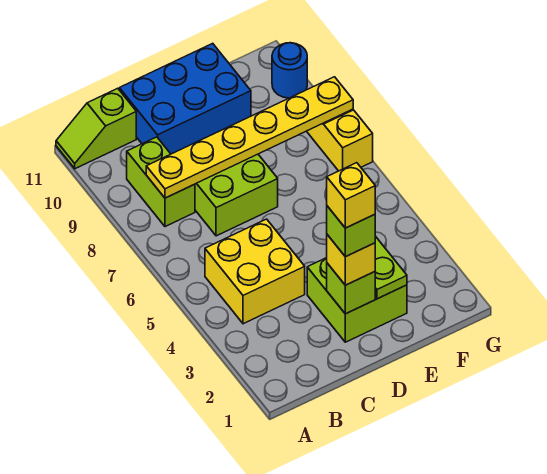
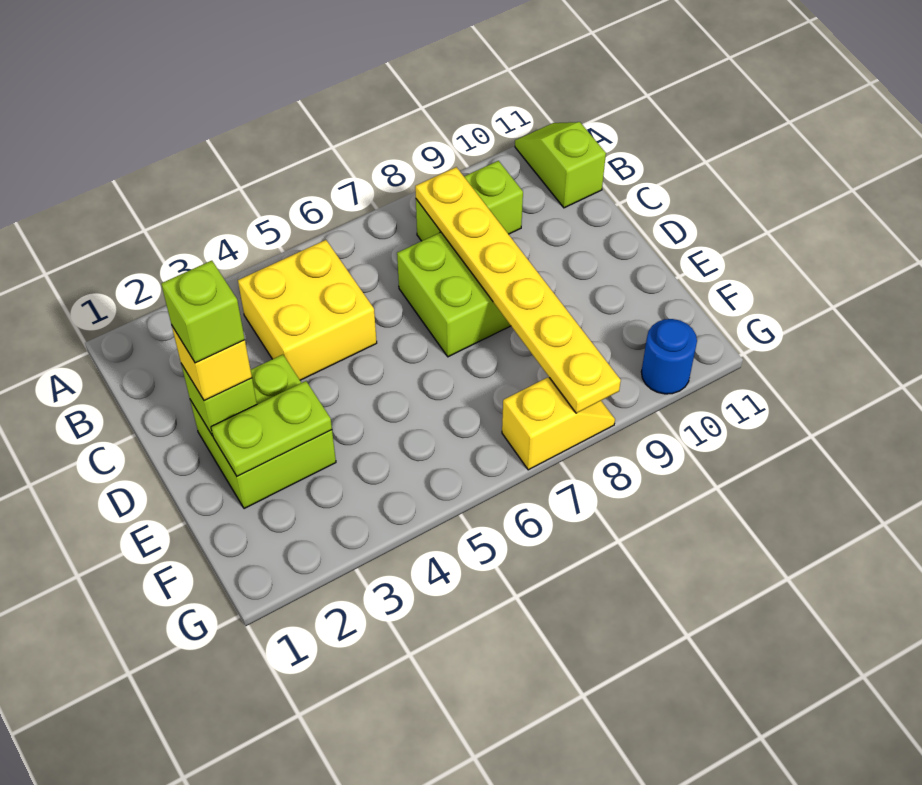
blue brick C10:E11 level 1 -> none
yellow brick D2 level 5 -> none

